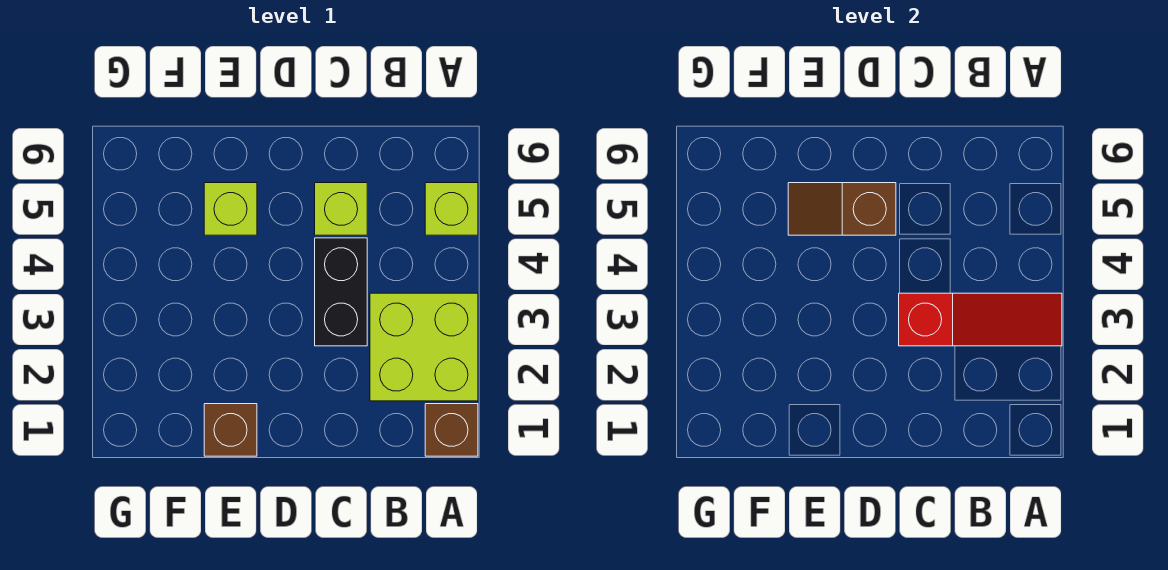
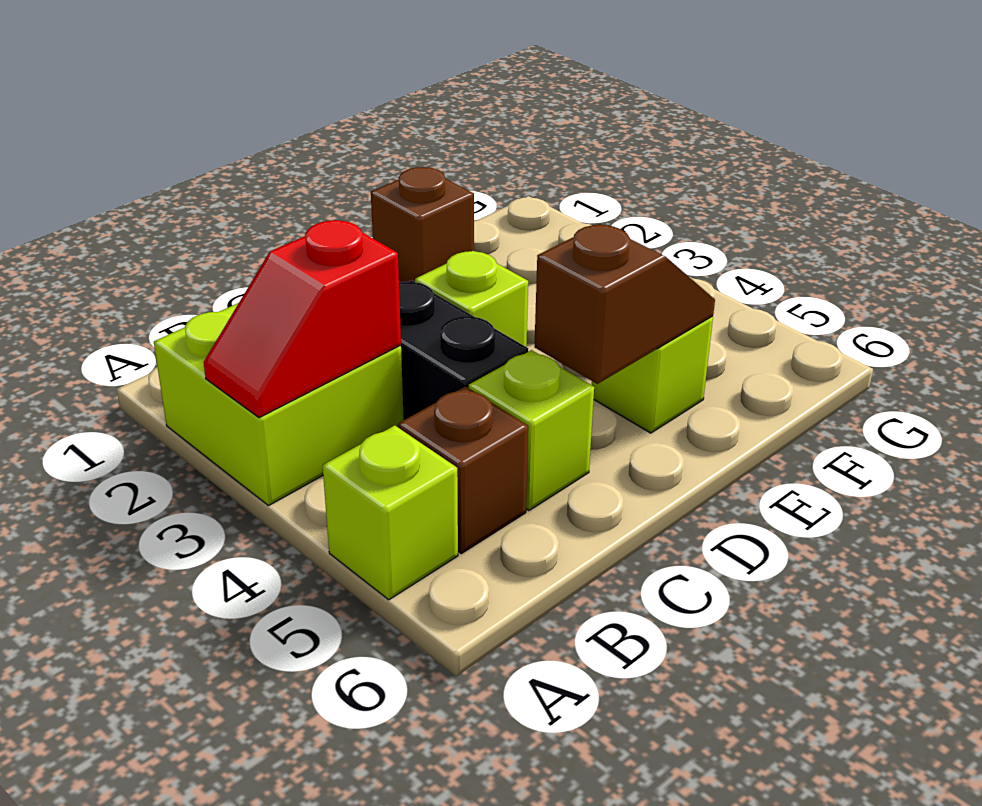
brown brick A1 level 1 -> brown brick B5 level 1
red slope A3:C3 level 2 top C -> red slope A3:B3 level 2 top B
none -> lime brick D3 level 1

